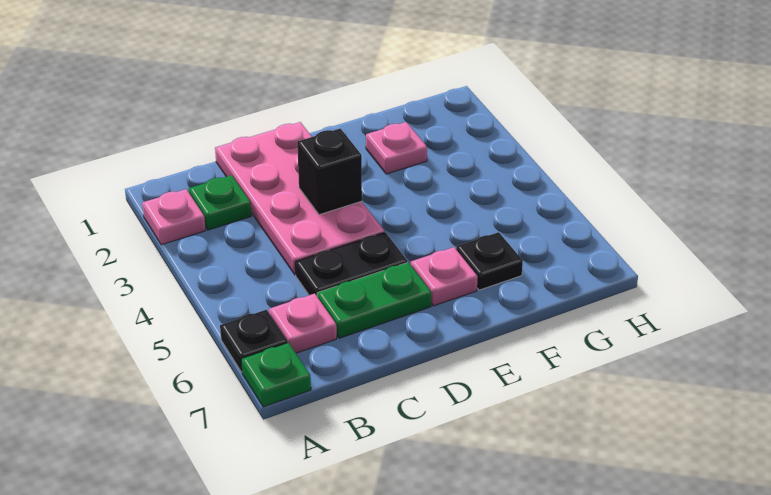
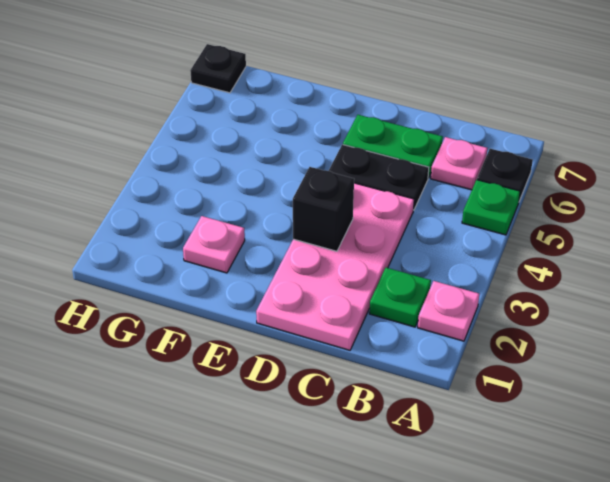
green plate A7 level 1 -> green plate A5 level 1
pink plate E6 level 1 -> none
black plate F6 level 1 -> black plate H7 level 1

